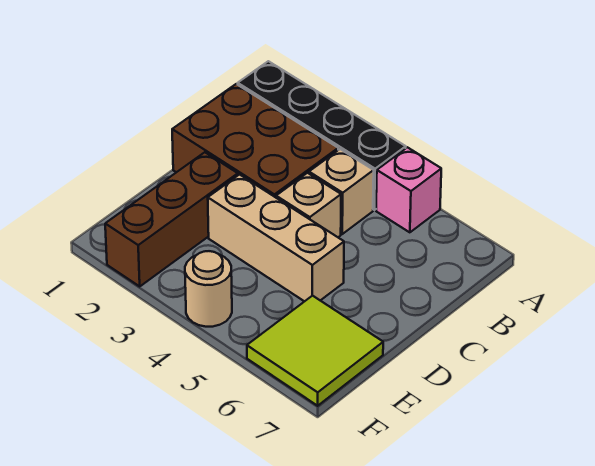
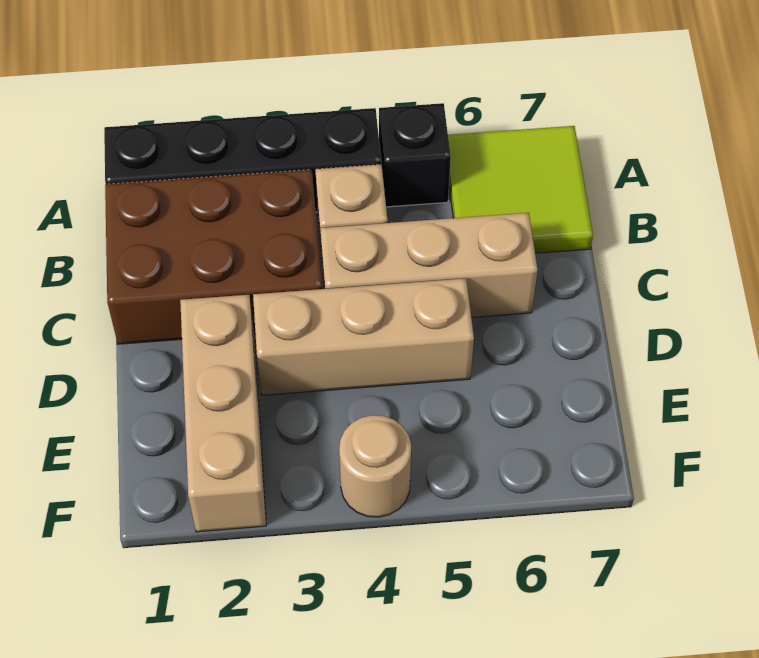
pink brick A5 level 1 -> black brick A5 level 1
tan brick C4 level 1 -> tan brick C4:C6 level 1
brown brick D2:F2 level 1 -> tan brick D2:F2 level 1
lime tile E6:F7 level 1 -> lime tile A6:B7 level 1

